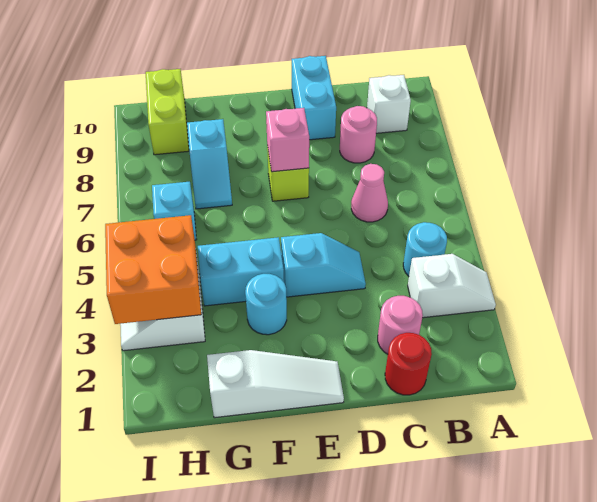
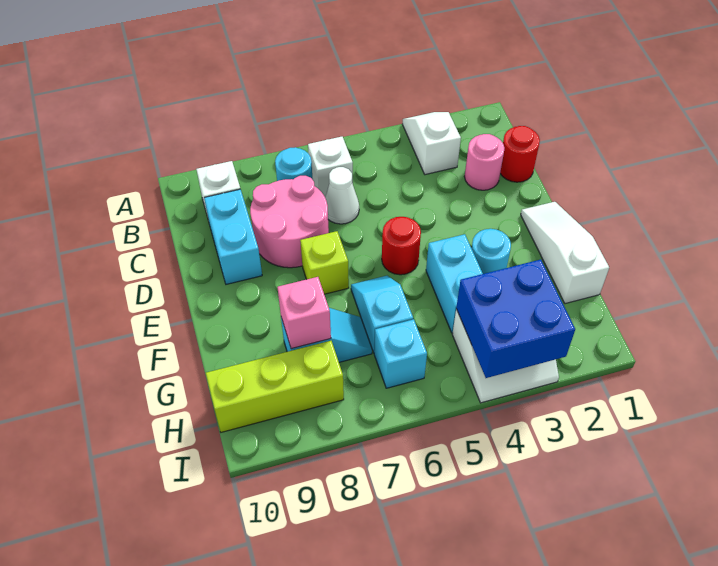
cyan round brick B4 level 1 -> cyan round brick B7 level 1
none -> white brick B6 level 1
pink cone C6 level 1 -> white cone C6 level 1
pink round brick C8 level 1 -> pink round brick C7:D8 level 1
cyan slope D4:E4 level 1 top E -> cyan slope F6:G6 level 1 top G
cyan brick D9:D10 level 1 -> cyan brick C9:D9 level 1
none -> red round brick E5 level 1
pink brick E7 level 2 -> pink brick G8 level 2
orange brick H3:I4 level 2 -> blue brick H3:I4 level 2
lime brick H9:H10 level 1 -> lime brick H8:H10 level 1

